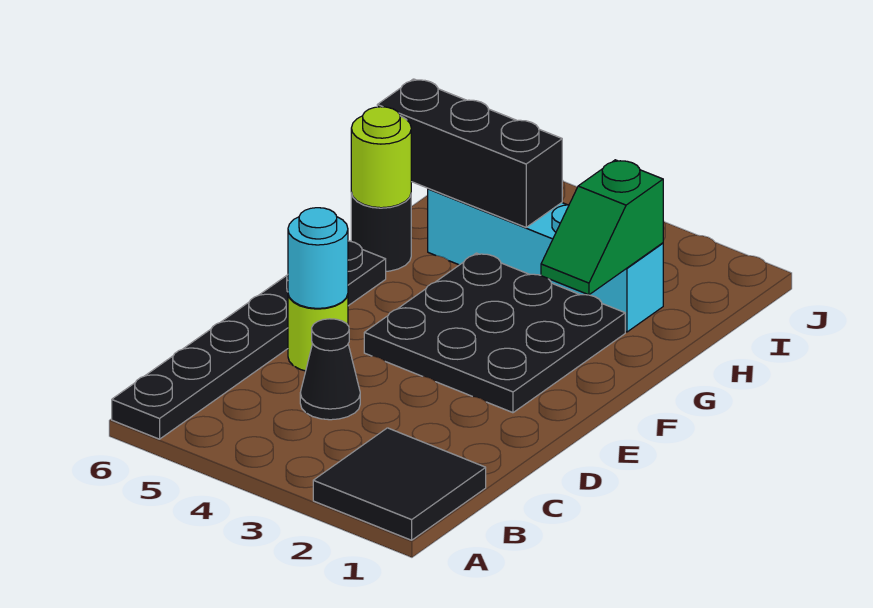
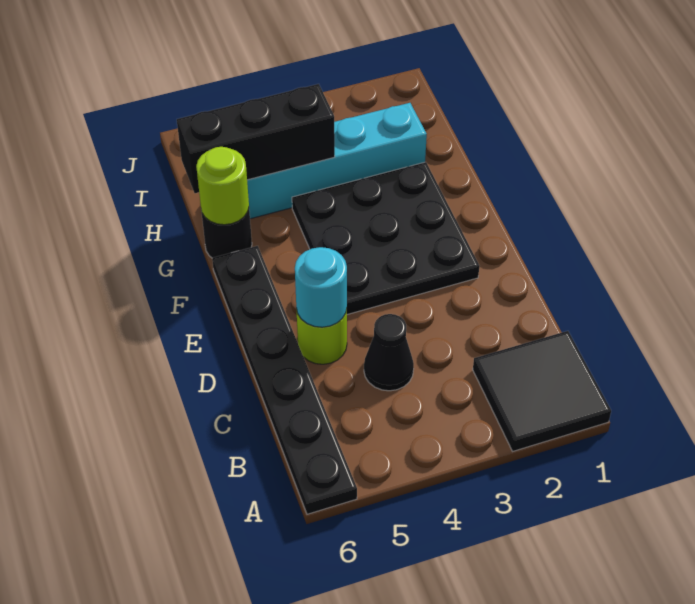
green slope G2:H2 level 2 top H -> none

